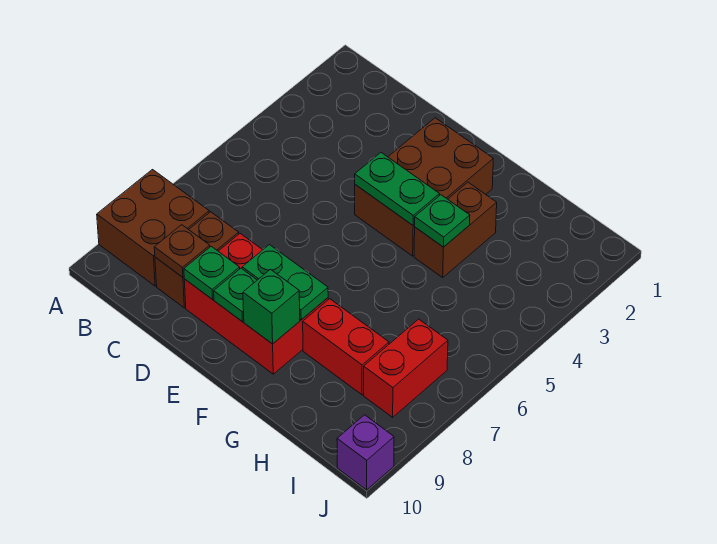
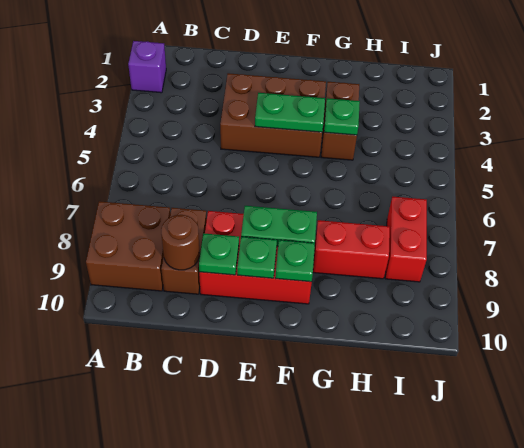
brown plate C9 level 2 -> brown round brick C9 level 2
brown brick E2:F4 level 1 -> brown brick D3:F4 level 1
green brick F9 level 2 -> green plate F9 level 2
purple brick J10 level 1 -> purple brick A2 level 1

